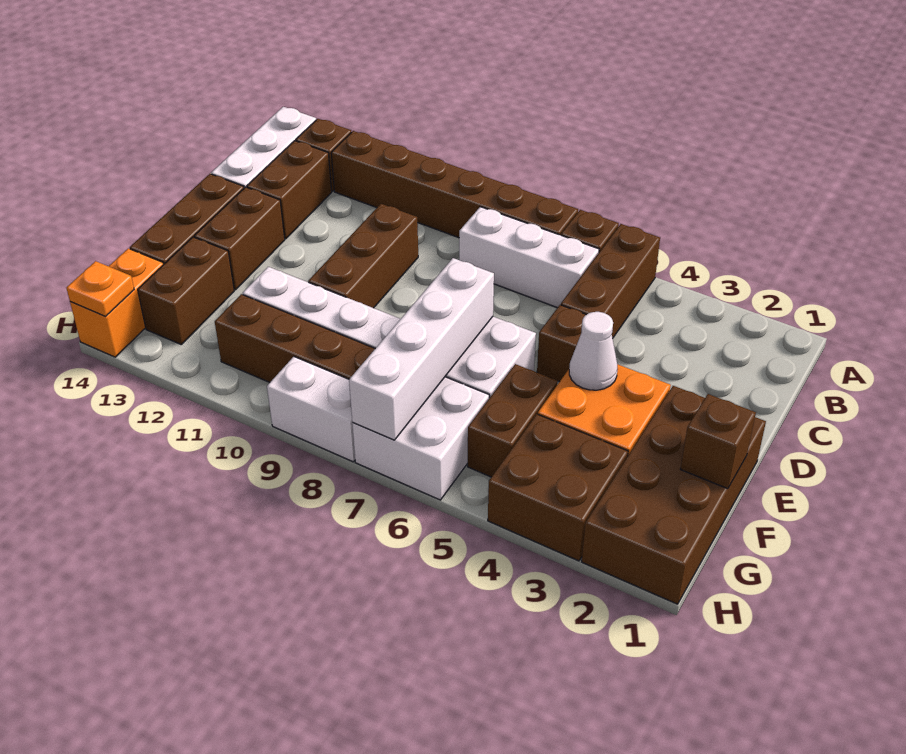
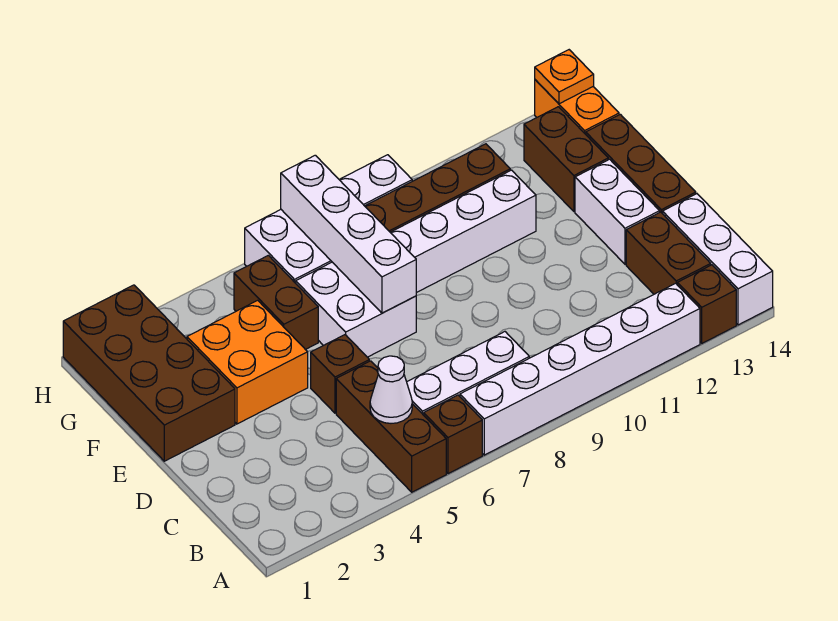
brown brick A7:A12 level 1 -> white brick A7:A12 level 1
brown brick C10:E10 level 1 -> none
brown brick D13:E13 level 1 -> white brick D13:E13 level 1
white cone E4 level 2 -> white cone B5 level 2
brown brick F1 level 2 -> none
brown brick G3:H4 level 1 -> none

